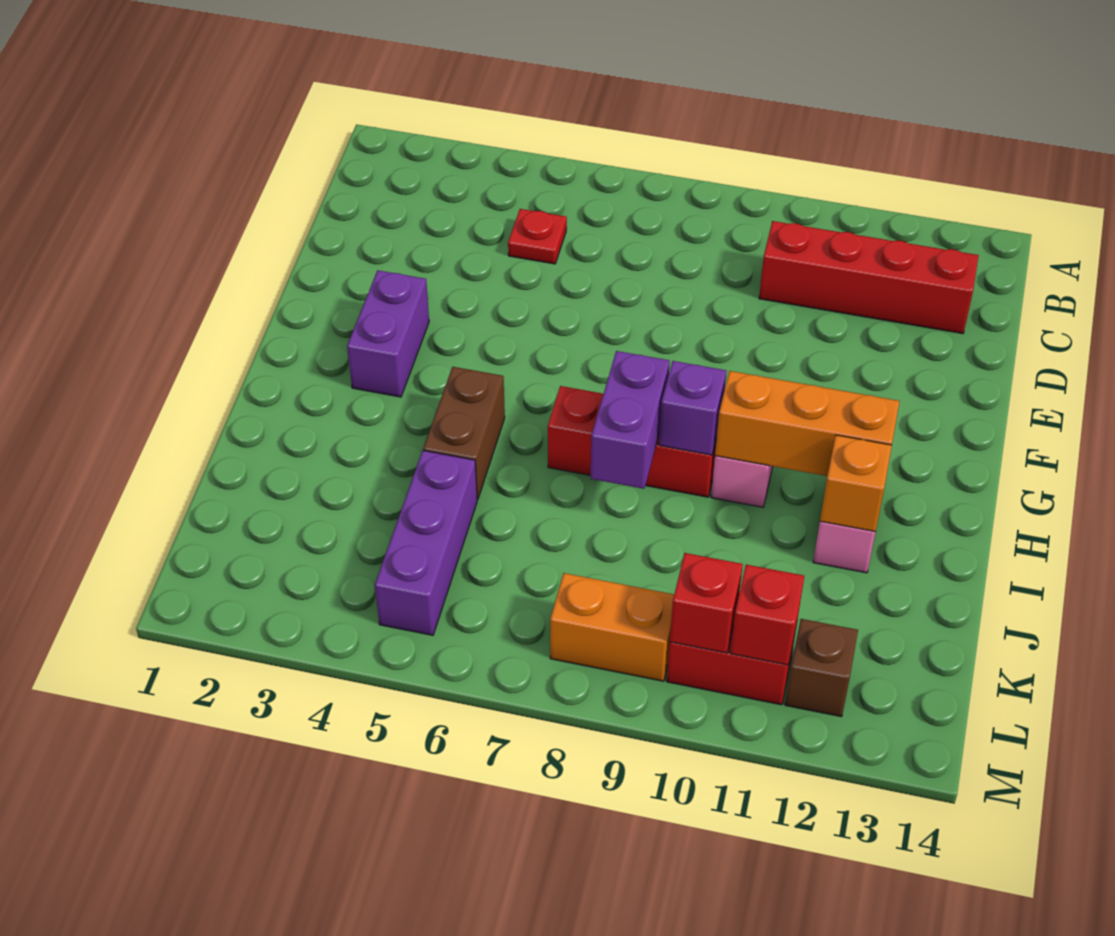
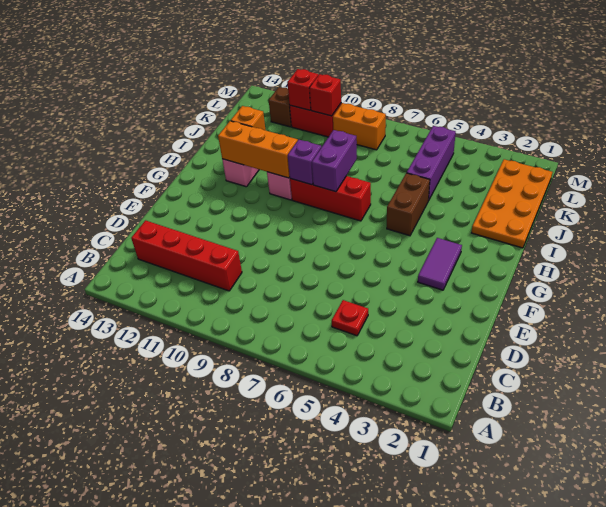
purple brick F3:G3 level 1 -> purple tile F3:G3 level 1
none -> orange plate I1:L2 level 1

